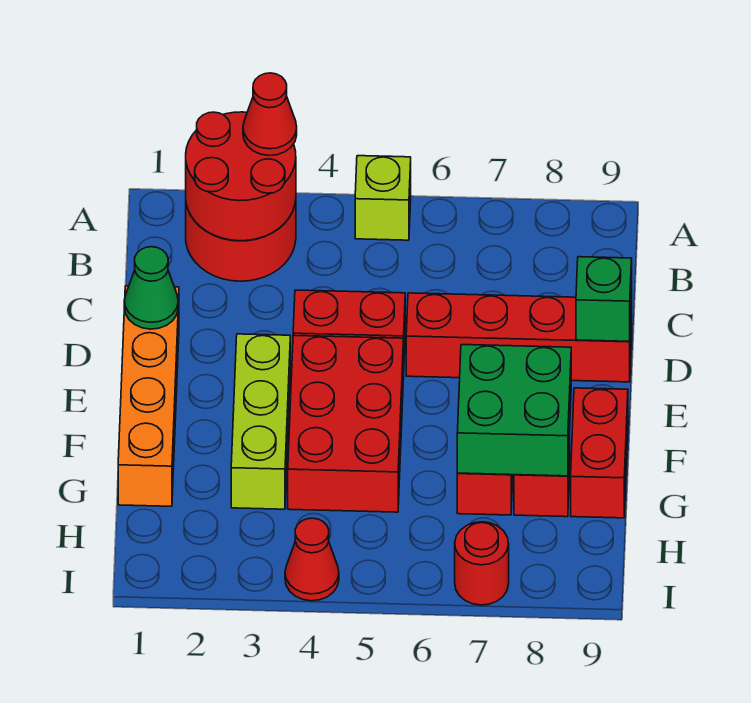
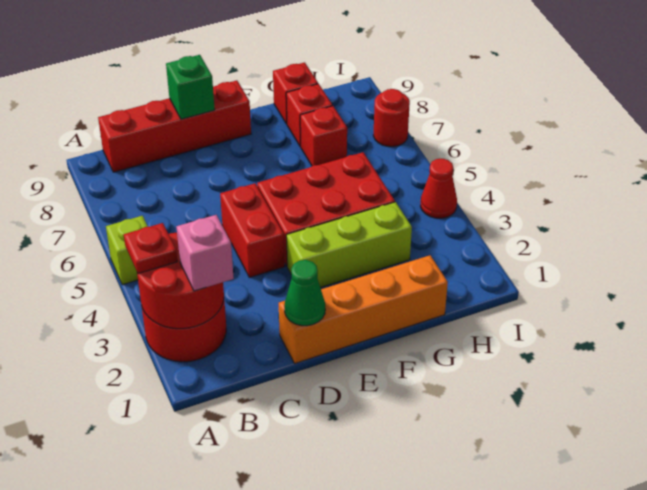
red cone A3 level 3 -> red plate A3 level 3
none -> pink brick B2 level 3
red brick D6:D9 level 1 -> red brick B9:E9 level 1
green brick F7:G8 level 2 -> none
red brick F9:G9 level 1 -> red brick G9 level 1

